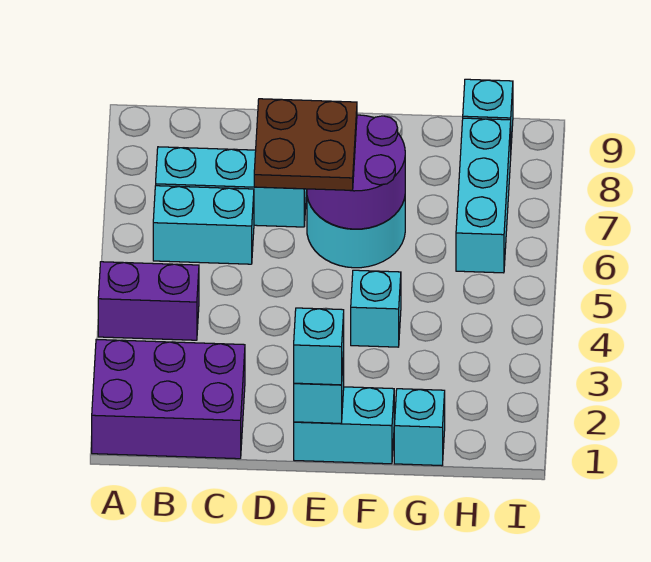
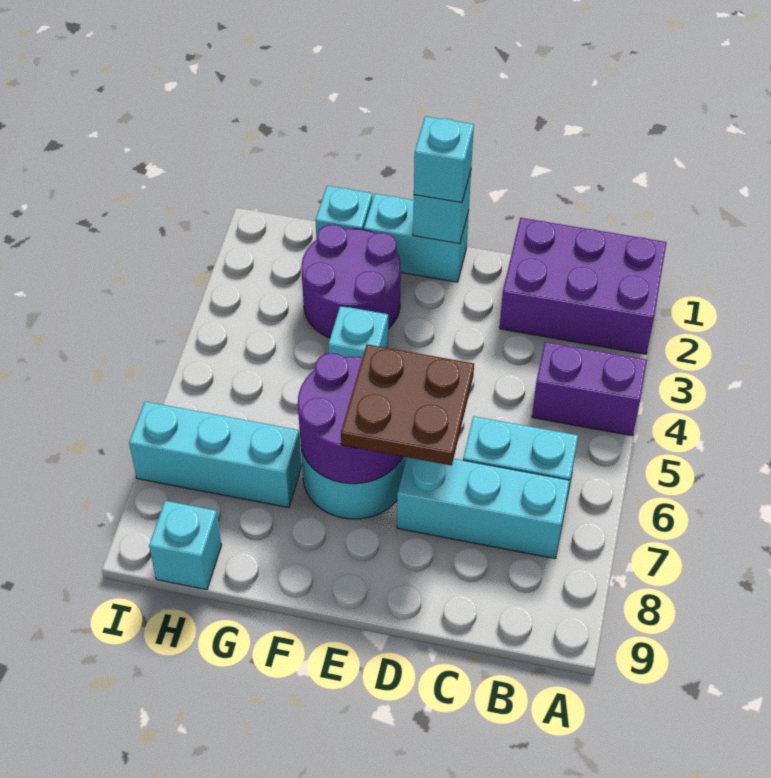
none -> purple round brick F2:G3 level 1
cyan brick H6:H8 level 1 -> cyan brick G7:I7 level 1

